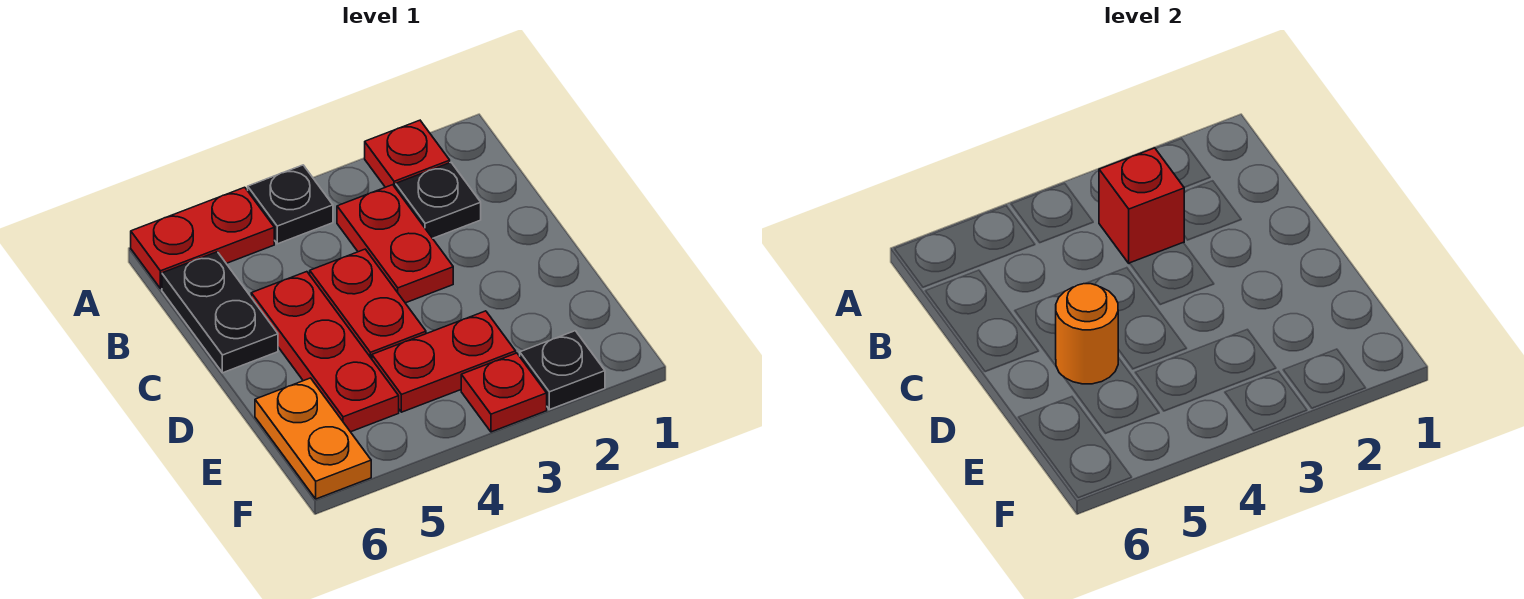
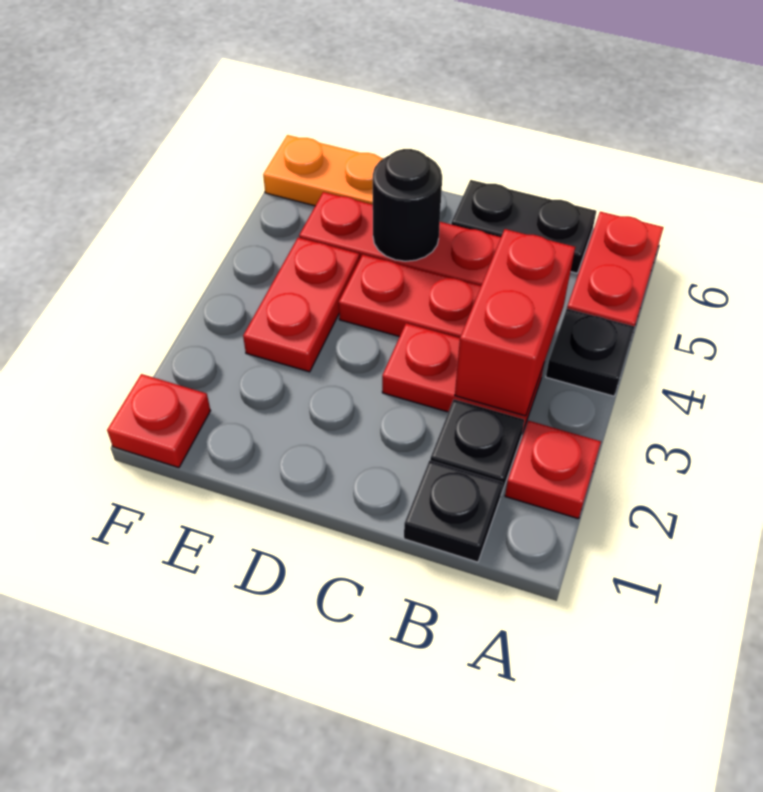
red brick B3 level 2 -> red brick B3:B4 level 2
orange round brick D5 level 2 -> black round brick D5 level 2
black plate F2 level 1 -> black plate B1 level 1
red plate F3 level 1 -> red plate F1 level 1

